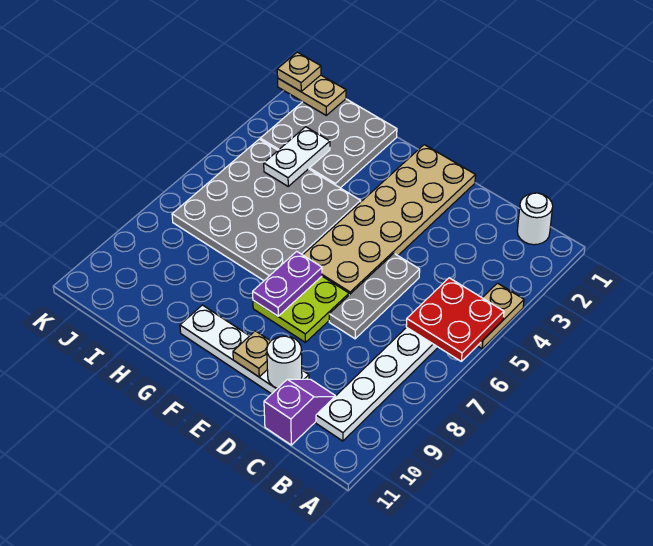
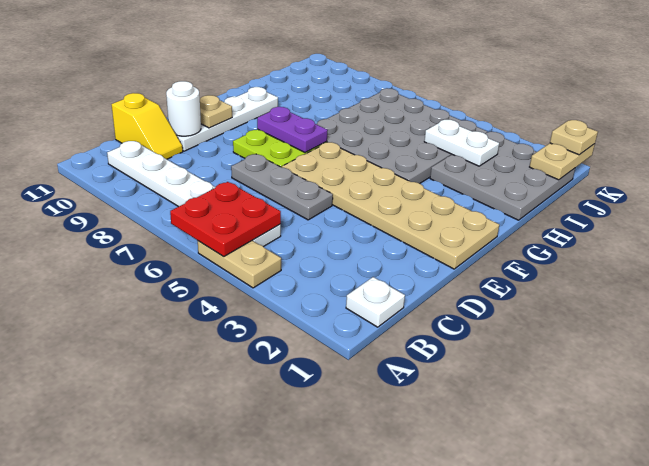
white round brick B1 level 1 -> white plate B1 level 1
purple slope C10:C11 level 1 top 11 -> yellow slope C10:C11 level 1 top 11

